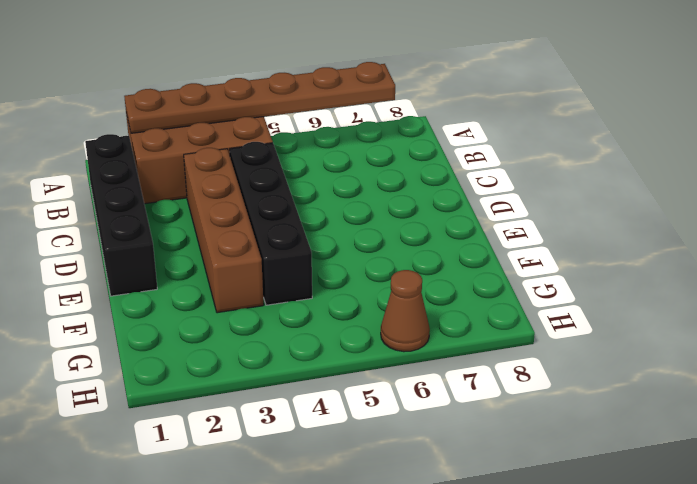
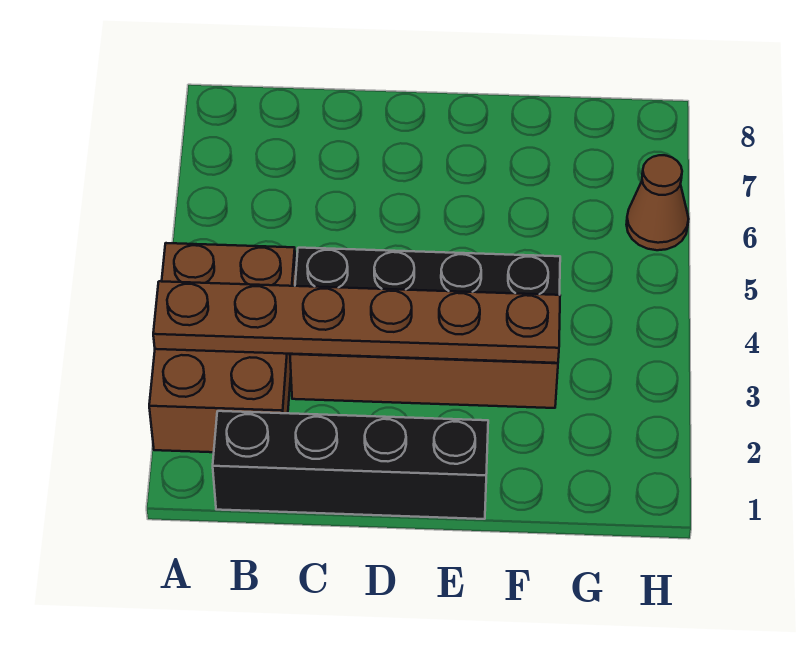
brown plate A2:A7 level 2 -> brown plate A3:F3 level 2

